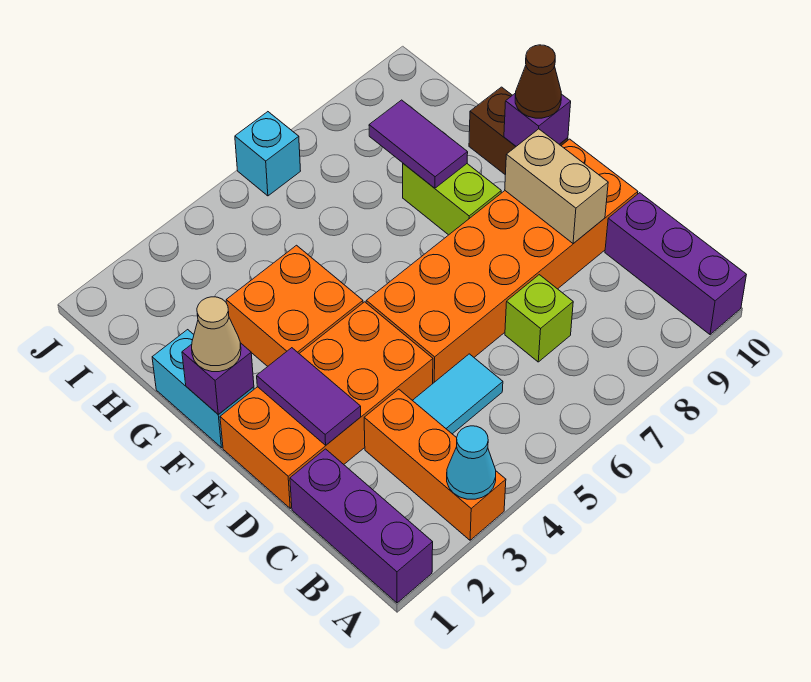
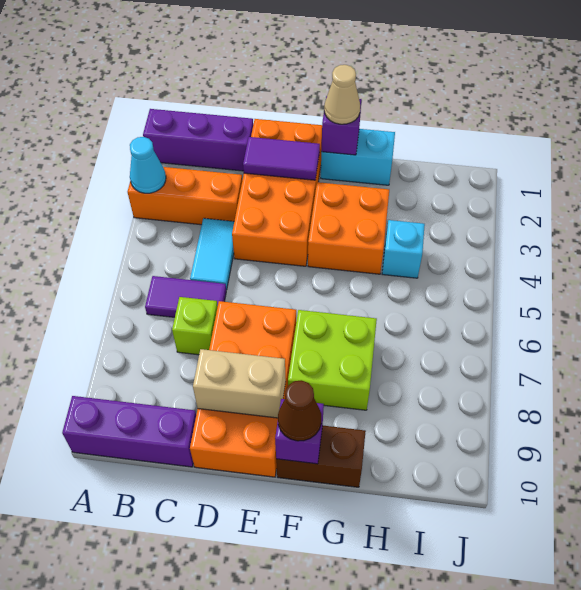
orange brick D5:E10 level 1 -> orange brick D7:E10 level 1
lime brick F8:G8 level 1 -> lime brick F7:G8 level 1
purple tile G8:H8 level 2 -> purple tile B6:C6 level 1
cyan brick J6 level 1 -> cyan brick H4 level 1

